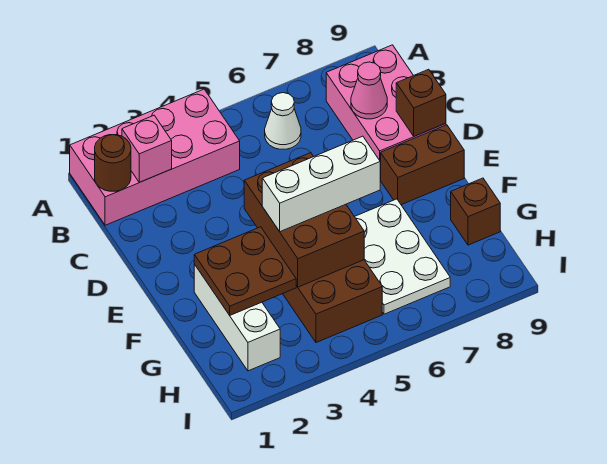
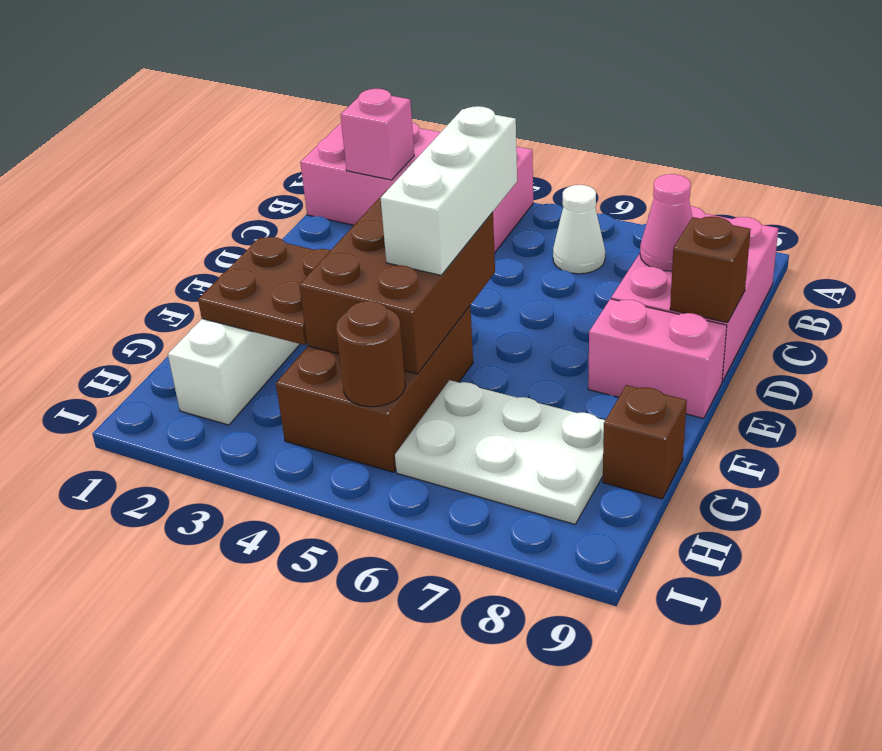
brown round brick B1 level 2 -> brown round brick H5 level 2
brown brick E8:E9 level 1 -> pink brick E8:E9 level 1
white brick F4:F6 level 3 -> white brick D5:F5 level 3
white plate F6:H7 level 1 -> white plate G6:H8 level 1

